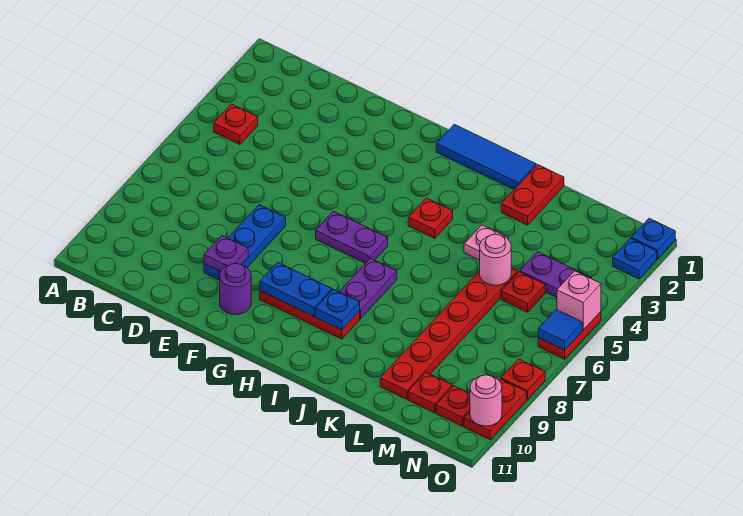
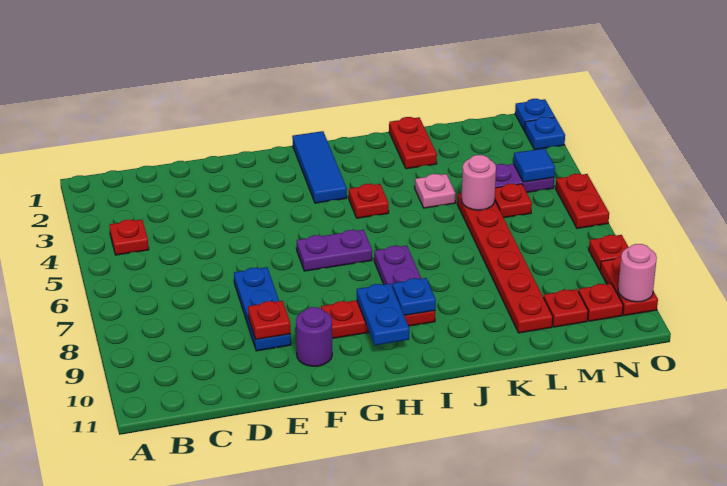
purple plate E9 level 2 -> red plate E9 level 2
blue plate G9:H9 level 2 -> blue plate H9:H10 level 2
blue tile H1:J1 level 1 -> blue tile H1:H3 level 1
pink brick O5 level 2 -> none
blue tile O6 level 2 -> blue tile N4 level 2

